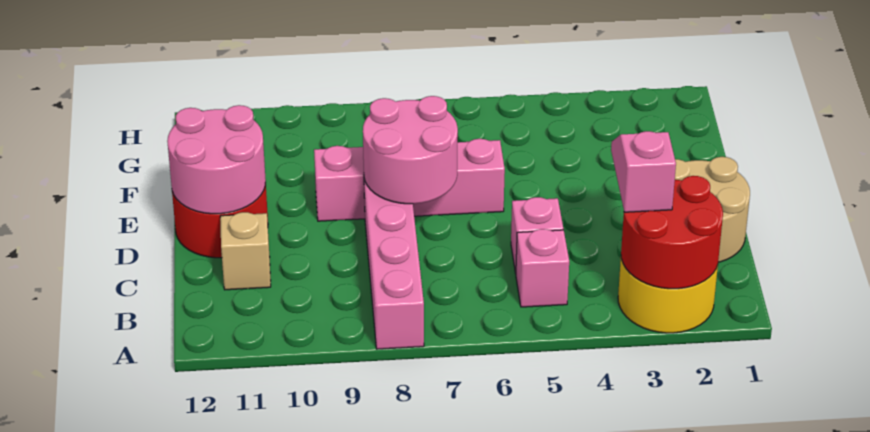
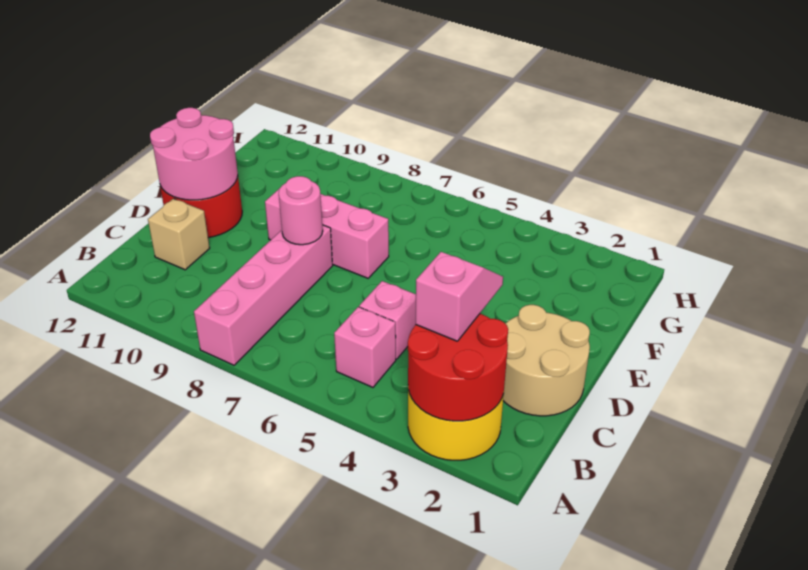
pink round brick D7:E8 level 2 -> pink round brick D8 level 2
pink brick E6:E9 level 1 -> pink brick E7:E9 level 1

